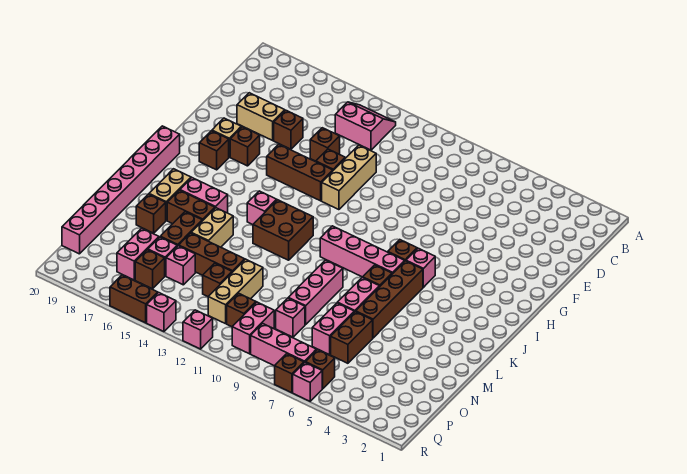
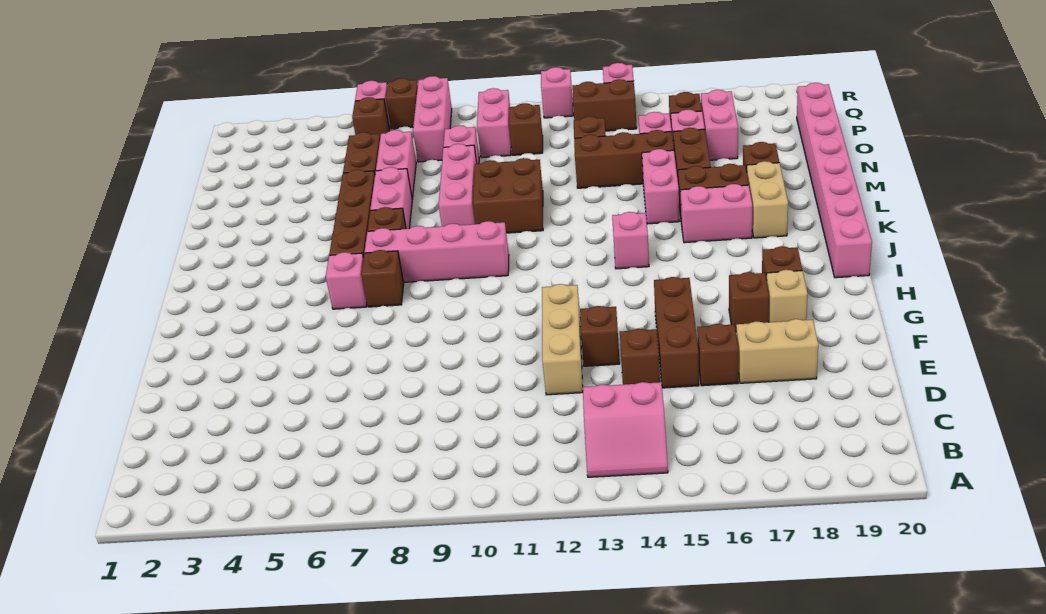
brown brick G13:G15 level 1 -> brown brick E15:G15 level 1
brown brick J12:K13 level 1 -> brown brick L10:M11 level 1
tan brick L15:M15 level 1 -> pink brick L15:M15 level 1
tan brick N12:P12 level 1 -> none
pink brick Q7:Q9 level 1 -> pink brick P8:R8 level 1
brown brick R15:R16 level 1 -> brown brick Q13:Q14 level 1

